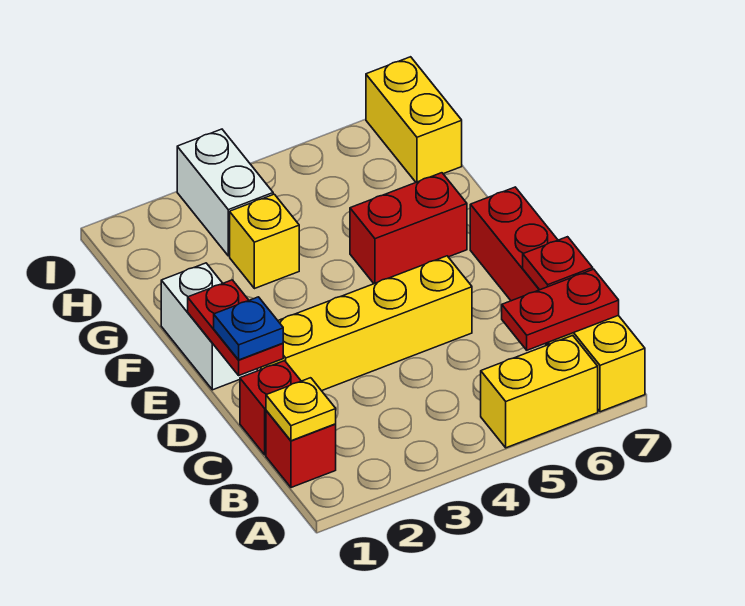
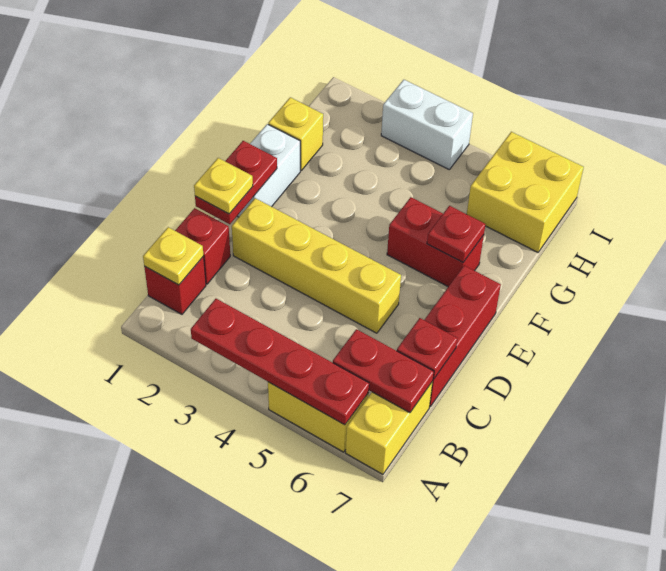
none -> red plate A3:A6 level 2
blue plate D1 level 3 -> yellow plate D1 level 3
none -> red plate F6 level 2
yellow brick G3 level 1 -> yellow brick G1 level 1
white brick H3:I3 level 1 -> white brick I3:I4 level 1
yellow brick H7:I7 level 1 -> yellow brick H6:I7 level 1

